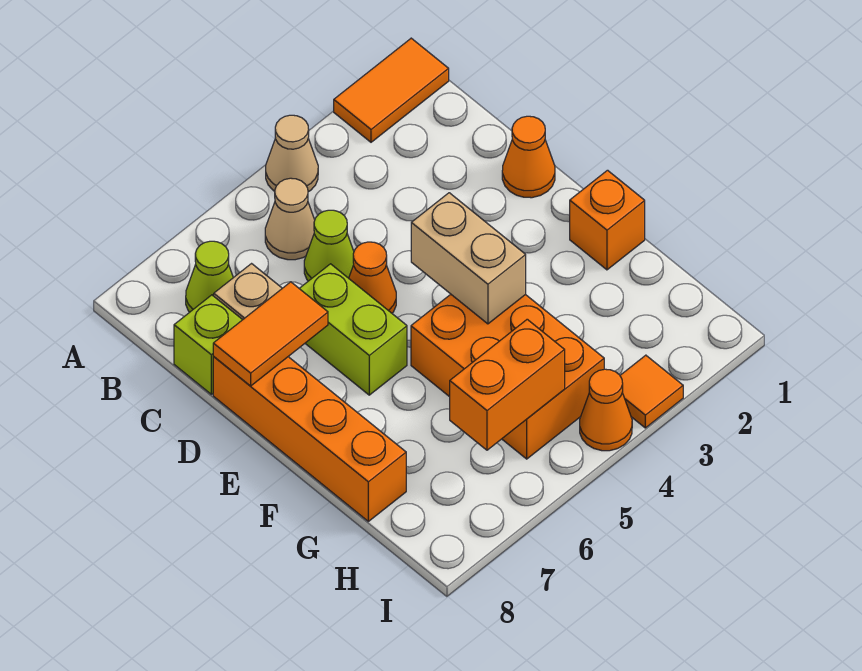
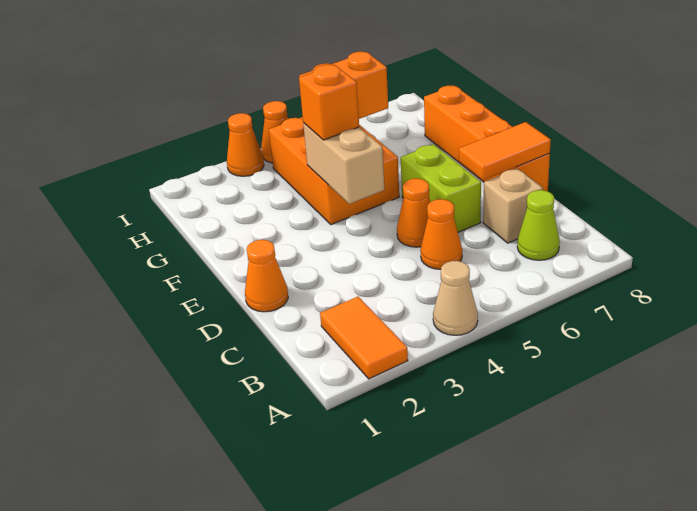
orange tile A1:A2 level 1 -> orange tile A2:B2 level 1
tan cone B5 level 1 -> none
lime cone C5 level 1 -> orange cone C5 level 1
lime brick C8 level 1 -> none
orange brick F1 level 1 -> orange brick F4 level 3
orange tile I3 level 1 -> orange cone I3 level 1

